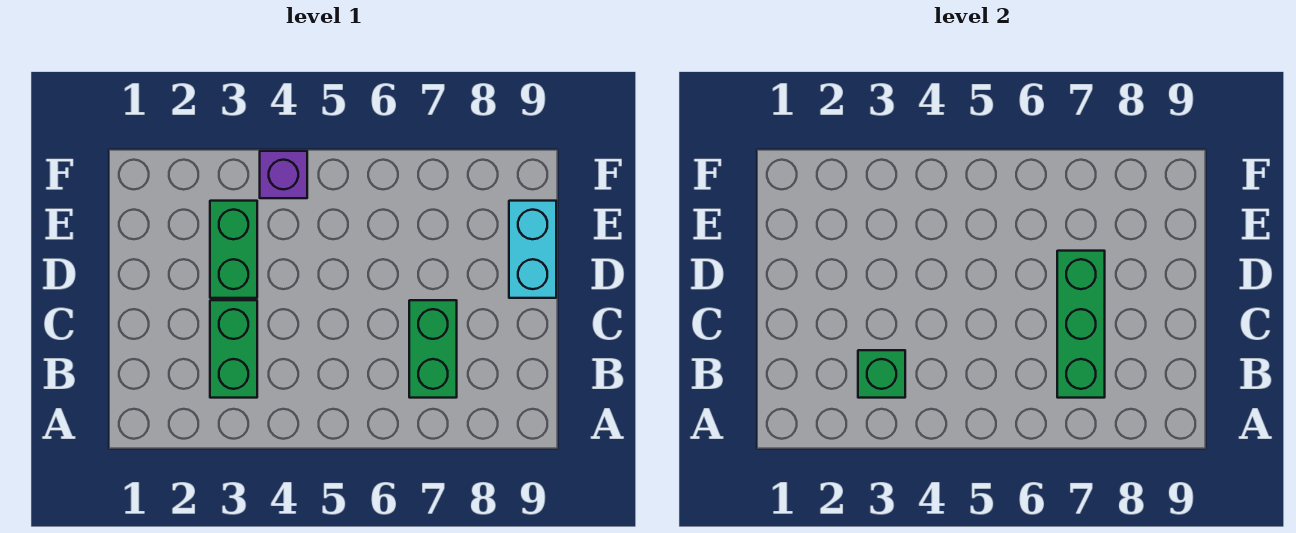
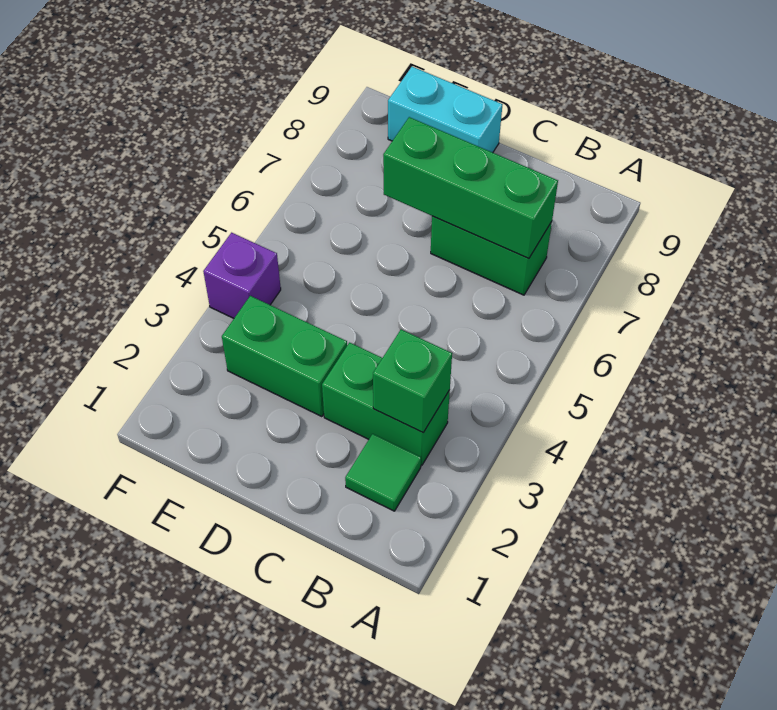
none -> green tile B2 level 1

